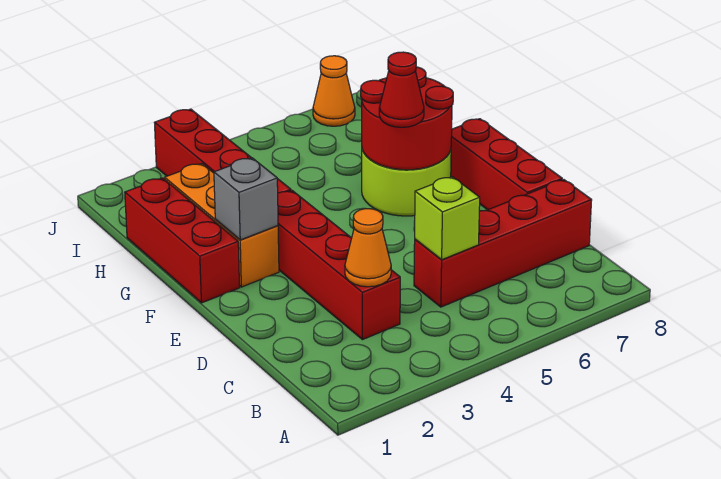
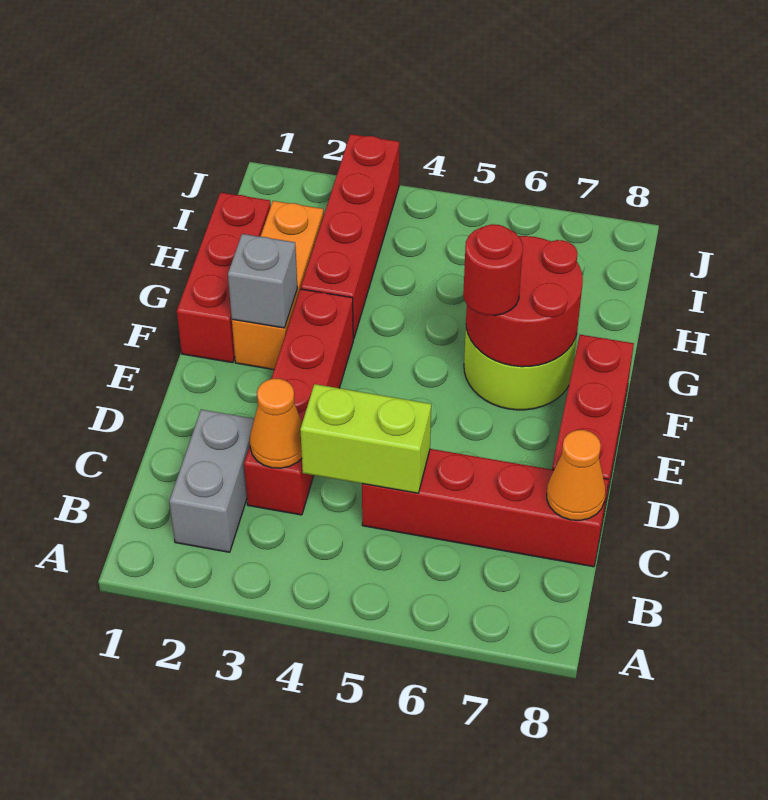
none -> grey brick B2:C2 level 1
lime brick C5 level 2 -> lime brick C4:C5 level 2
red cone F6 level 3 -> red round brick F6 level 3
orange cone J7 level 1 -> orange cone C8 level 2

